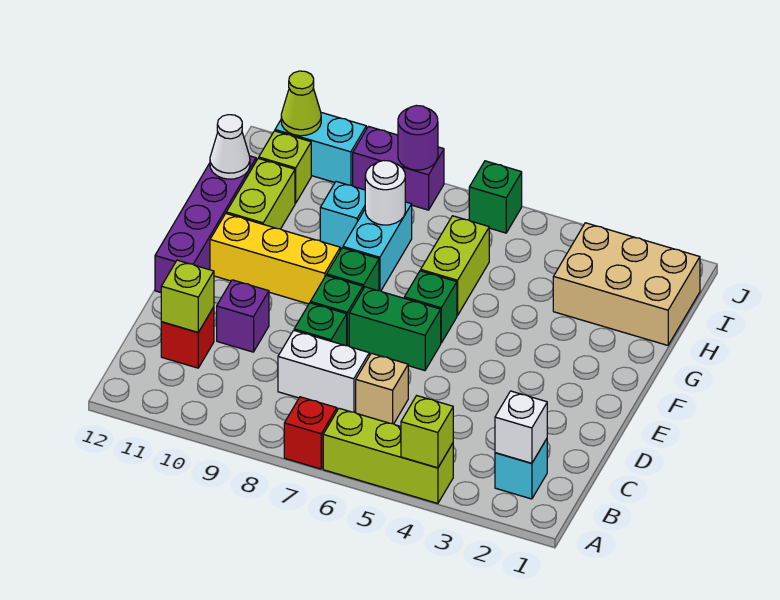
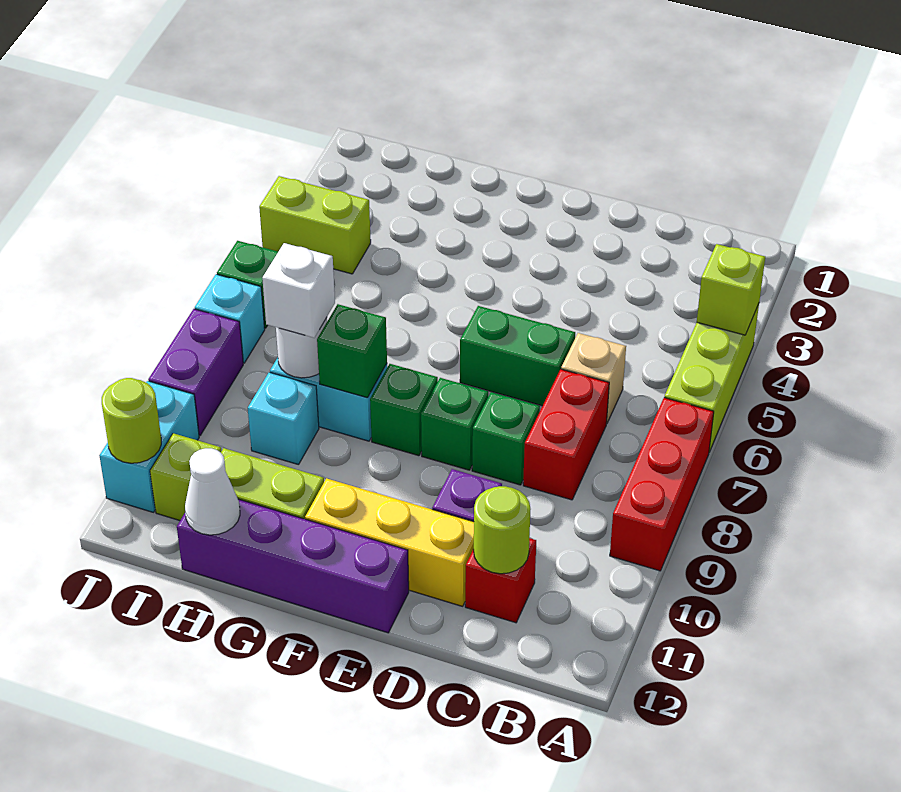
red brick A7 level 1 -> red brick A7:A9 level 1
cyan brick B2 level 1 -> cyan brick J7 level 1
white brick B2 level 2 -> white brick H8 level 3
white brick C7:C8 level 1 -> red brick C7:C8 level 1
lime brick C11 level 2 -> lime round brick C11 level 2
green brick E6:E7 level 1 -> green brick D6:E6 level 1
green brick F6 level 1 -> green brick G8 level 2
yellow brick F9:F11 level 1 -> yellow brick D11:F11 level 1
lime brick G6:H6 level 1 -> lime brick I4:J4 level 1
tan brick H1:I3 level 1 -> none
purple round brick J8 level 2 -> none
lime cone J11 level 2 -> lime round brick J11 level 2

